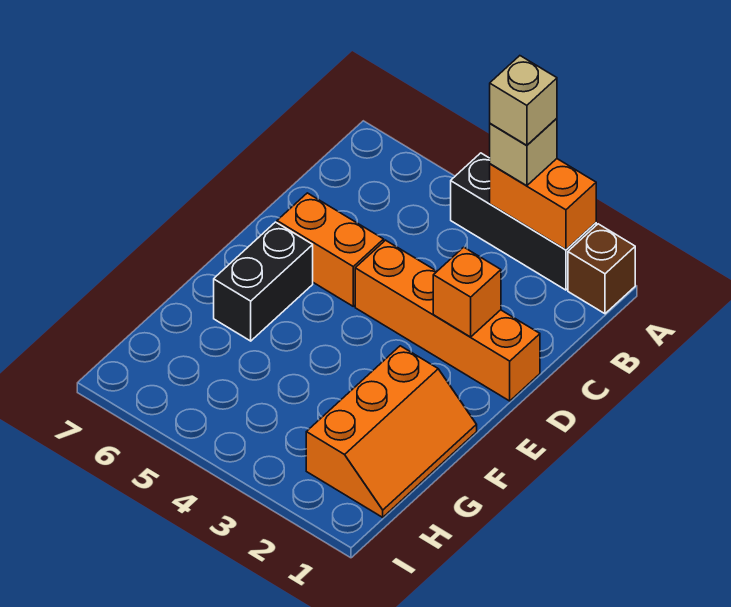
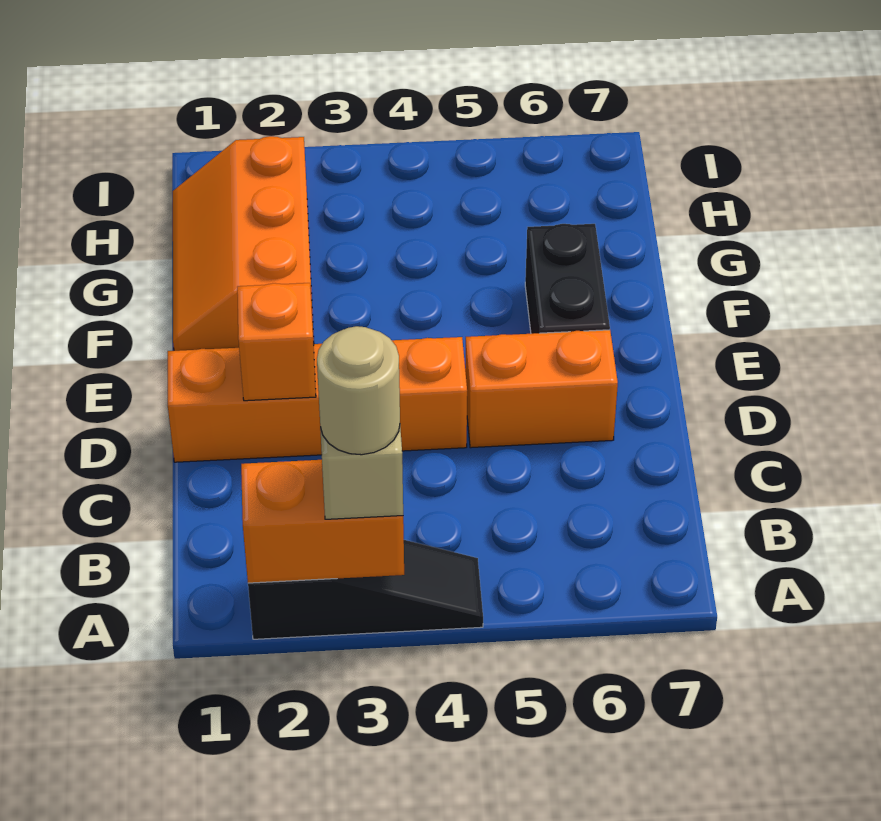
brown brick A1 level 1 -> none
black brick A2:A4 level 1 -> black slope A2:A4 level 1 top 2
tan brick A3 level 4 -> tan round brick A3 level 4

